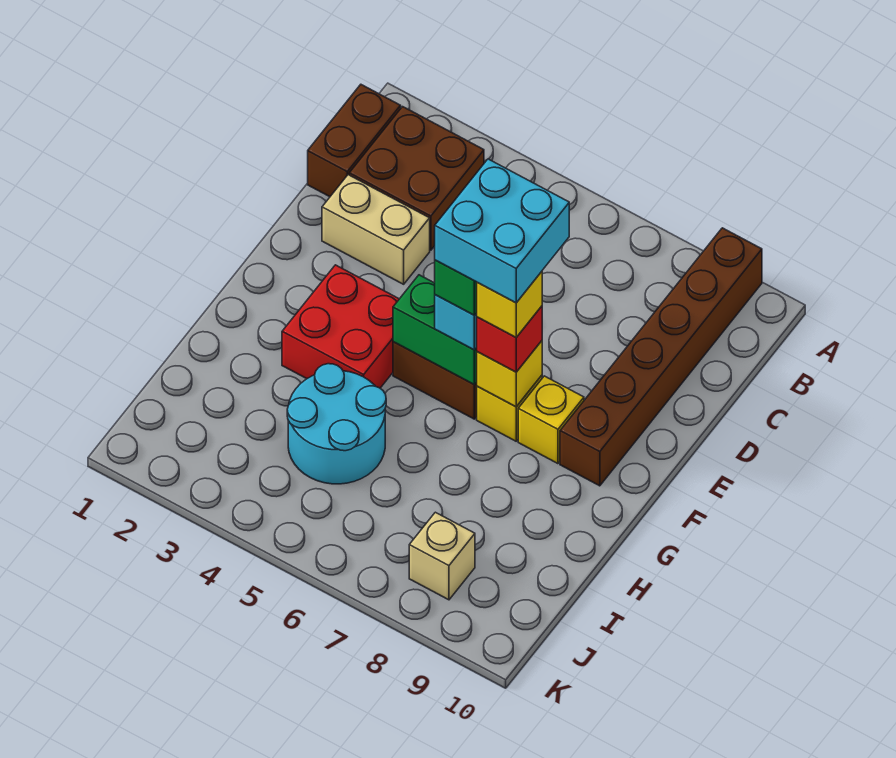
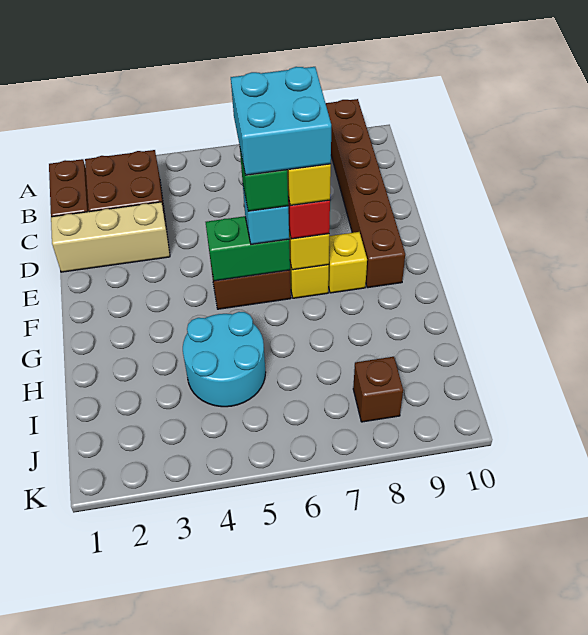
tan brick D2:D3 level 1 -> tan brick D1:D3 level 1
red brick F3:G4 level 1 -> none
tan brick J8 level 1 -> brown brick J8 level 1

